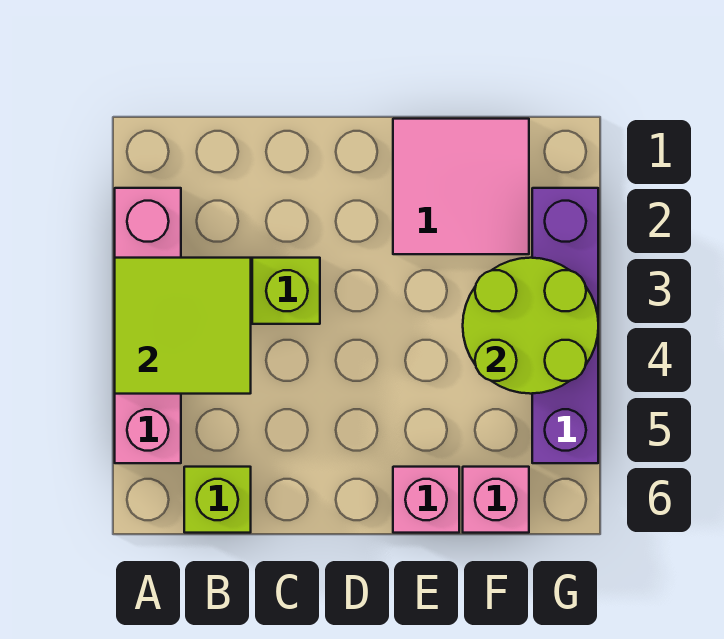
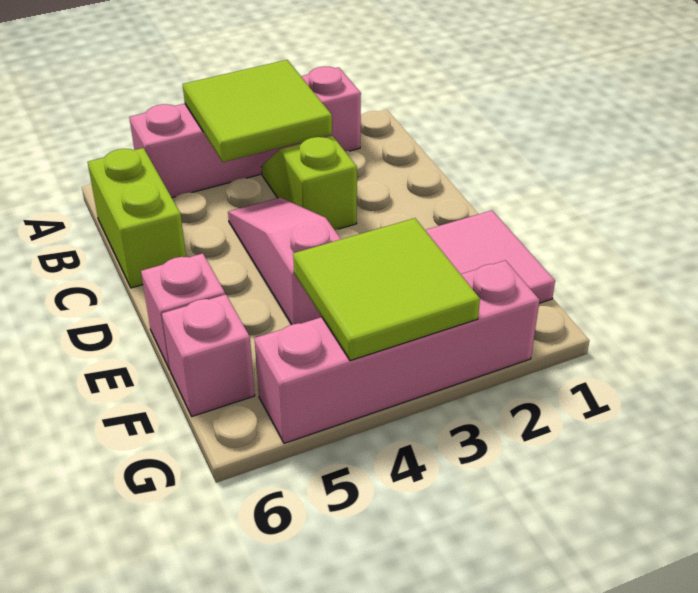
lime brick B6 level 1 -> lime brick B6:C6 level 1
none -> pink slope C4:E4 level 1 top E
lime round brick F3:G4 level 2 -> lime tile F3:G4 level 2
purple brick G2:G5 level 1 -> pink brick G2:G5 level 1

